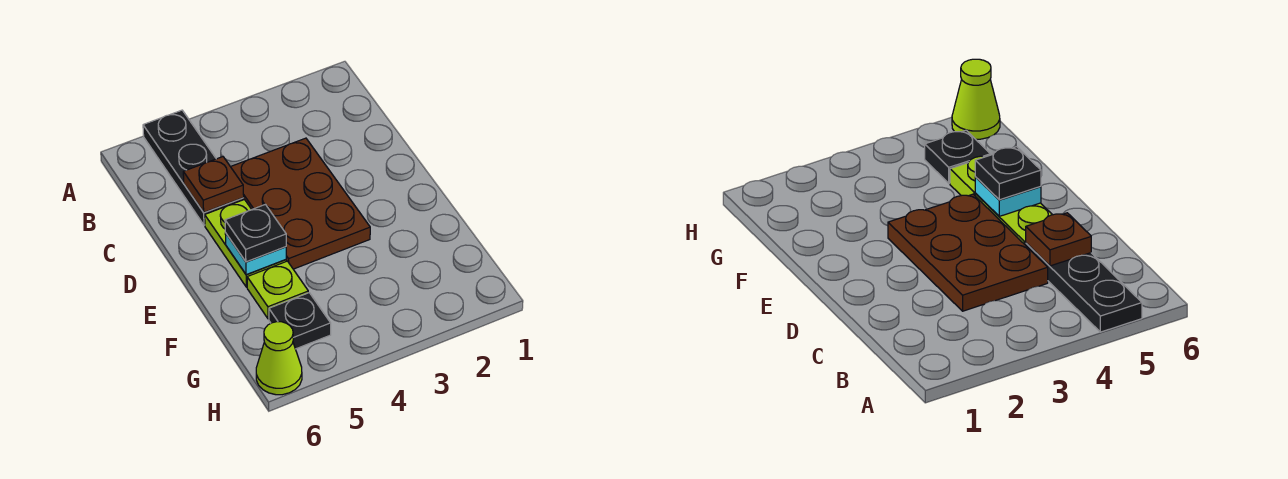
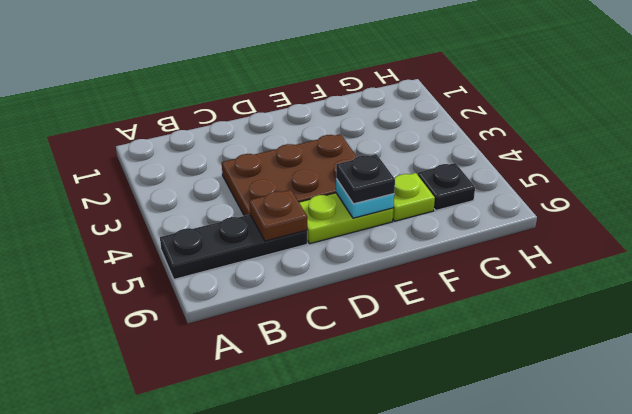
lime cone H6 level 1 -> none

